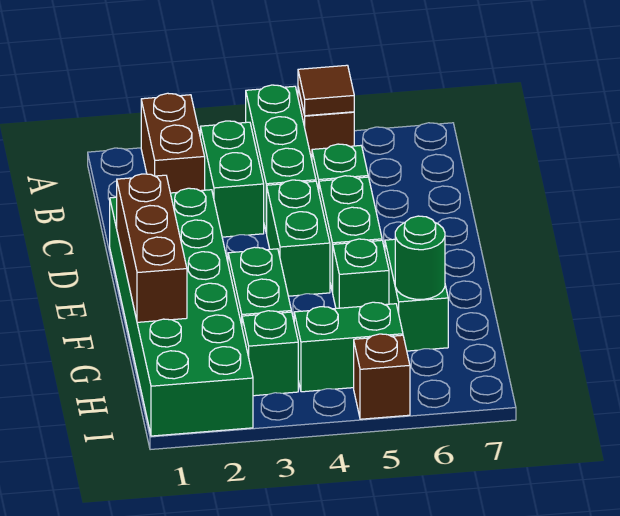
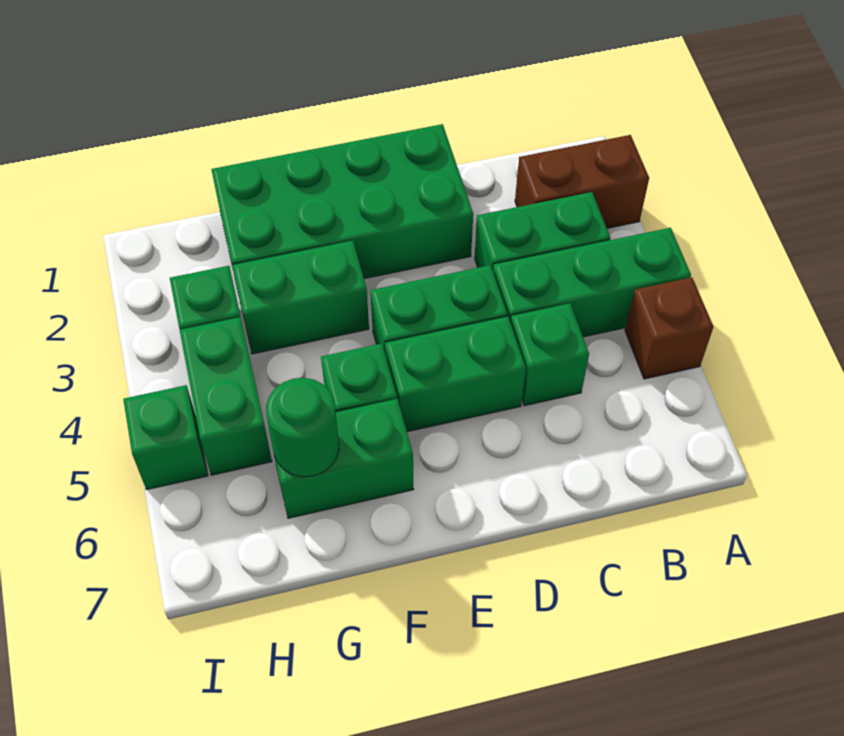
brown tile A5 level 2 -> none
green brick D1:I2 level 1 -> green brick D1:G2 level 1
brown brick E1:G1 level 2 -> none
brown brick I5 level 1 -> green brick I5 level 1

